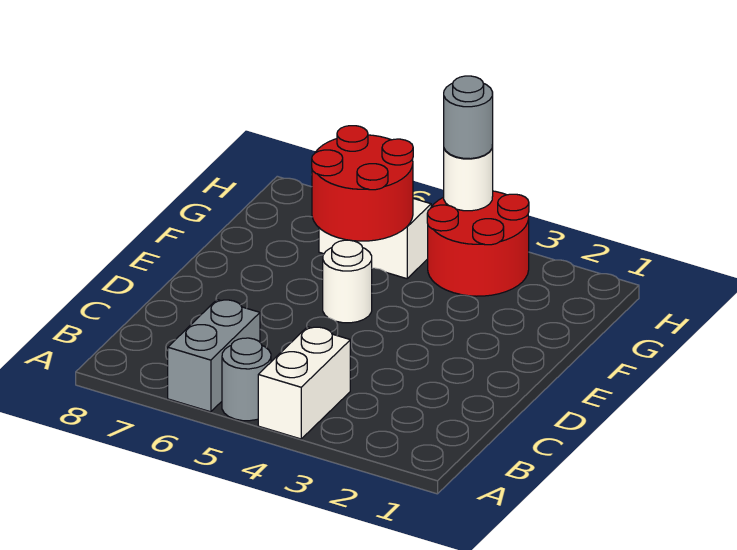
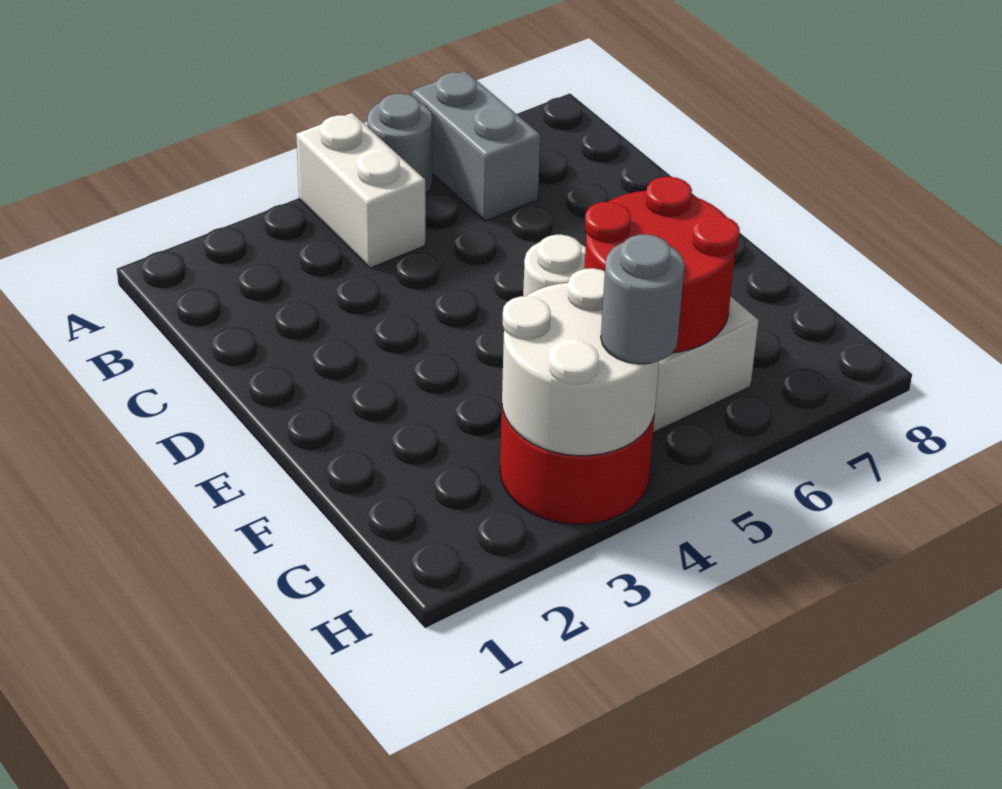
white round brick H4 level 2 -> white round brick G3:H4 level 2

